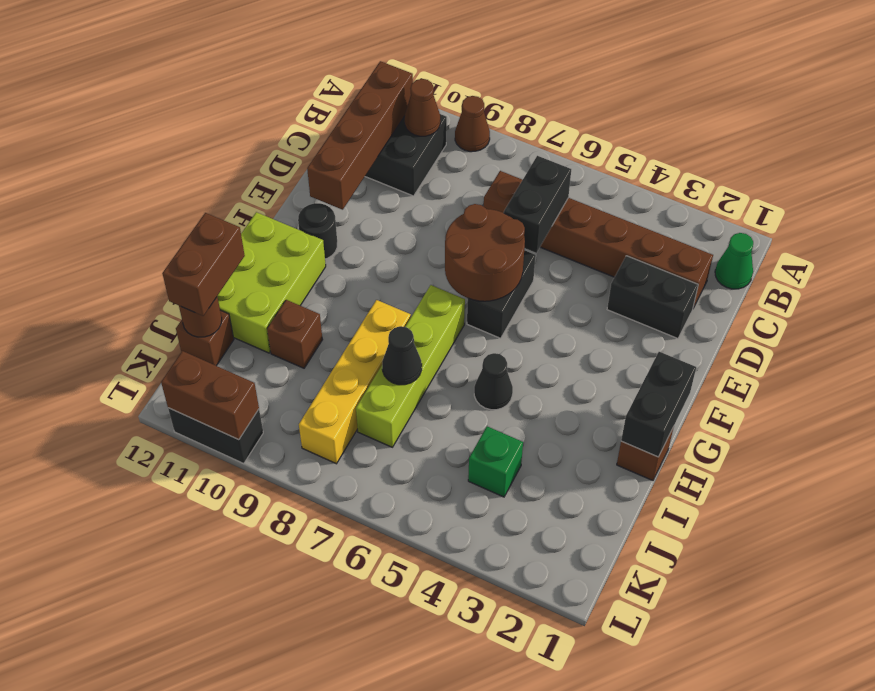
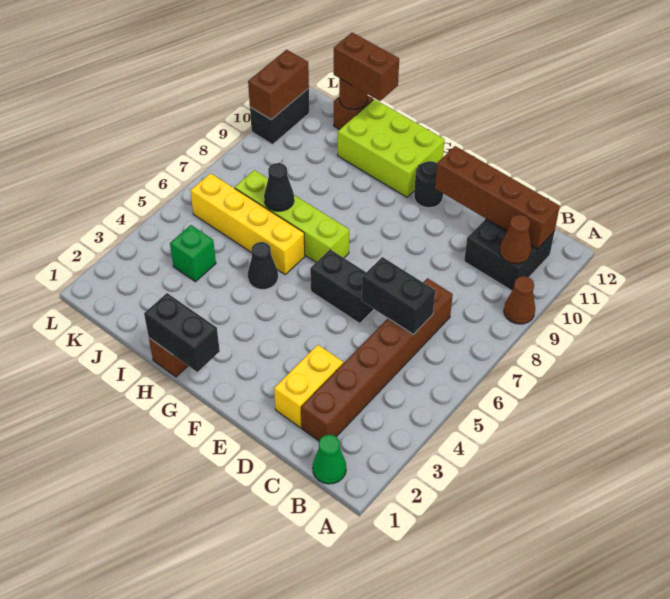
black brick D2:D3 level 1 -> yellow brick D2:D3 level 1
brown round brick E6:F7 level 2 -> none
yellow brick H8:K8 level 1 -> yellow brick H6:K6 level 1
brown brick I10 level 1 -> none

